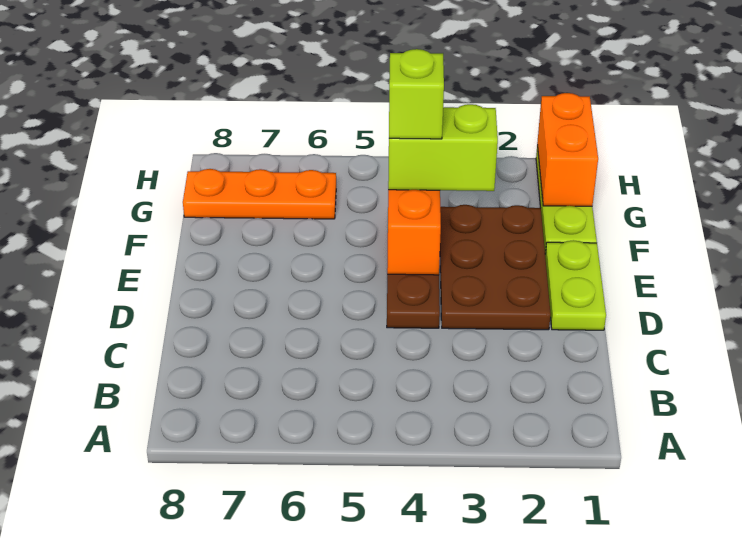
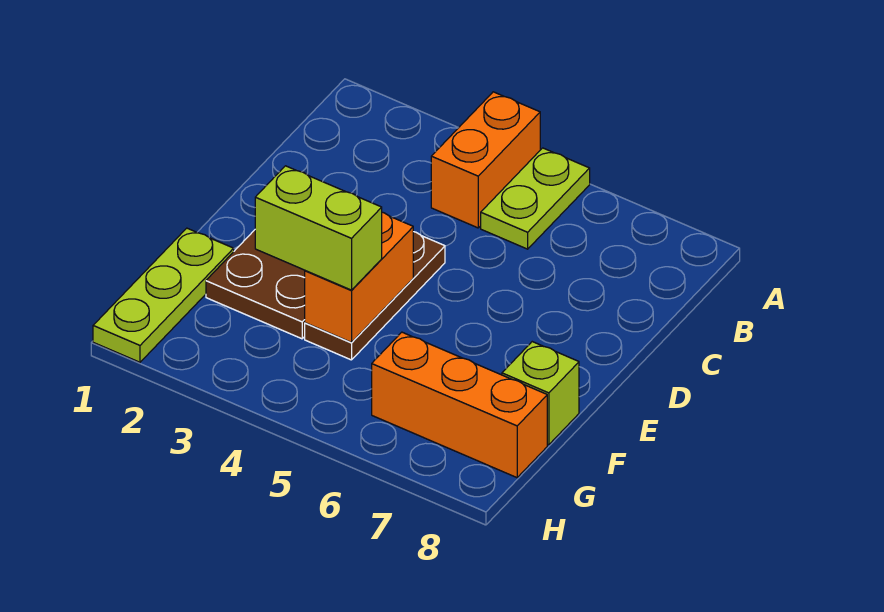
lime plate D1:E1 level 1 -> lime plate A5:B5 level 1
lime brick F4 level 4 -> lime brick F8 level 1
orange brick G1:H1 level 2 -> orange brick A4:B4 level 1
orange plate G6:G8 level 1 -> orange brick G6:G8 level 1

